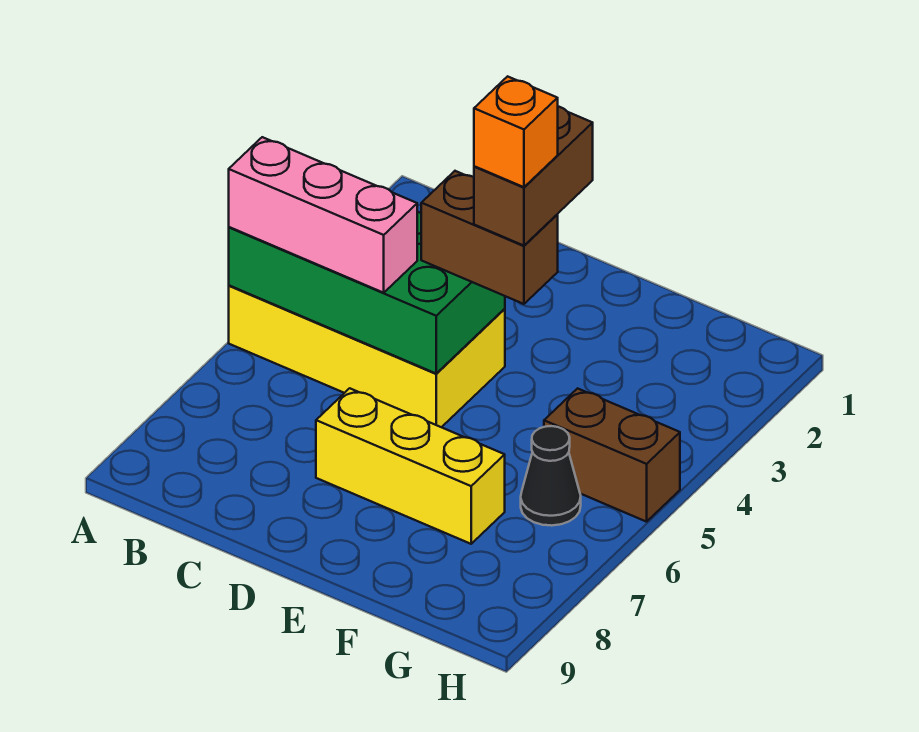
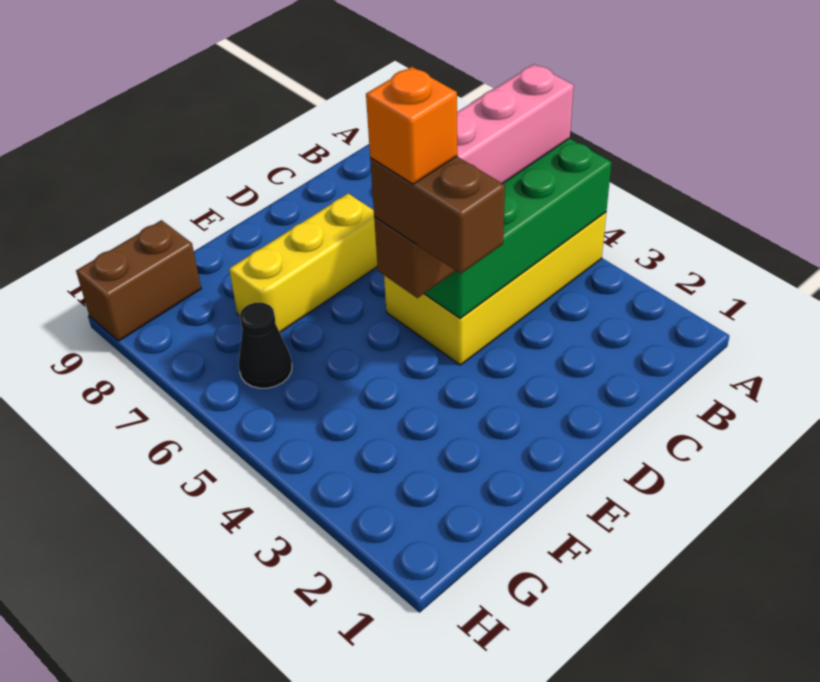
brown brick G5:H5 level 1 -> brown brick G9:H9 level 1

